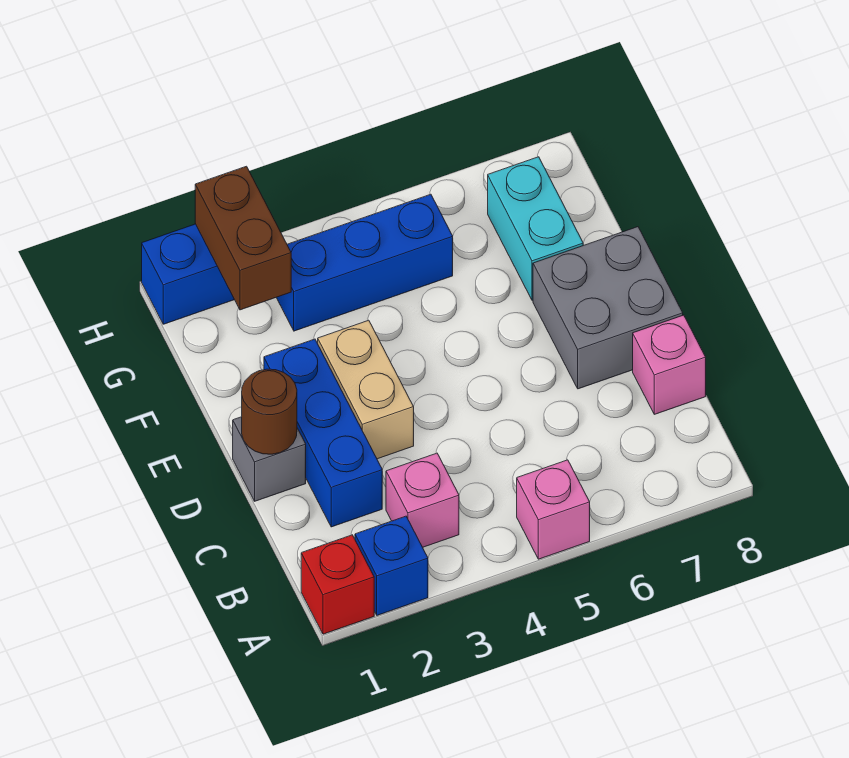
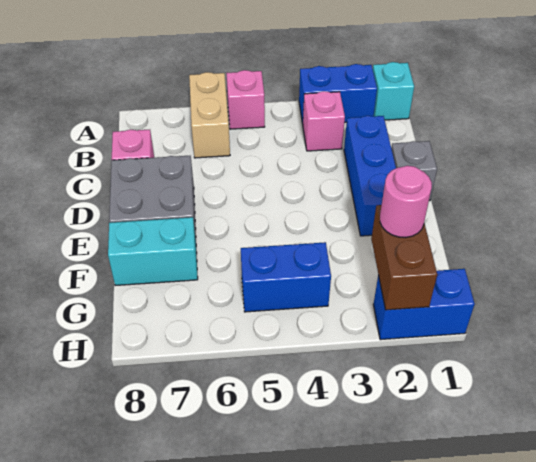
red brick A1 level 1 -> cyan brick A1 level 1
blue brick A2 level 1 -> blue brick A2:A3 level 1
brown round brick D1 level 2 -> none
tan brick D3:E3 level 1 -> tan brick A6:B6 level 1
cyan brick F7:G7 level 1 -> cyan brick F7:F8 level 1
none -> pink round brick G2 level 3
blue brick G3:G5 level 1 -> blue brick G4:G5 level 1

